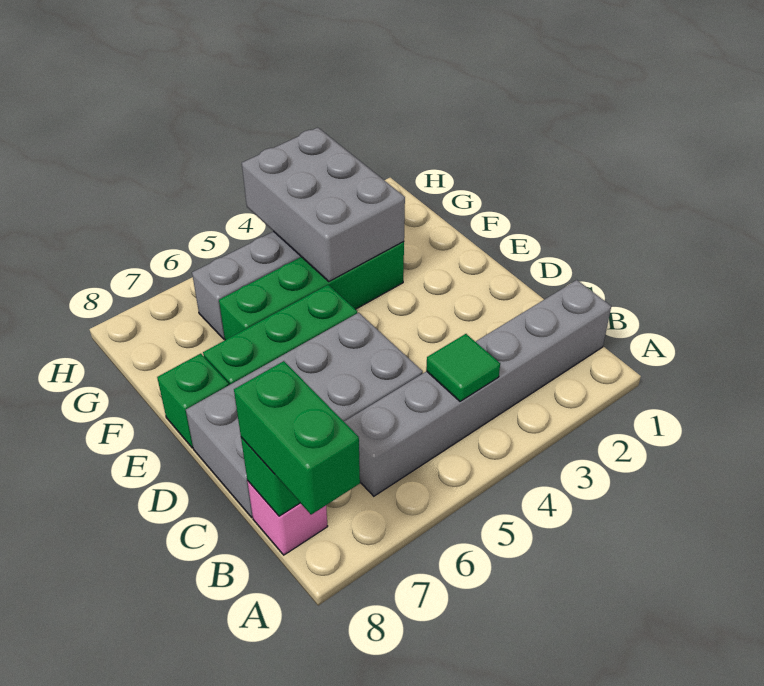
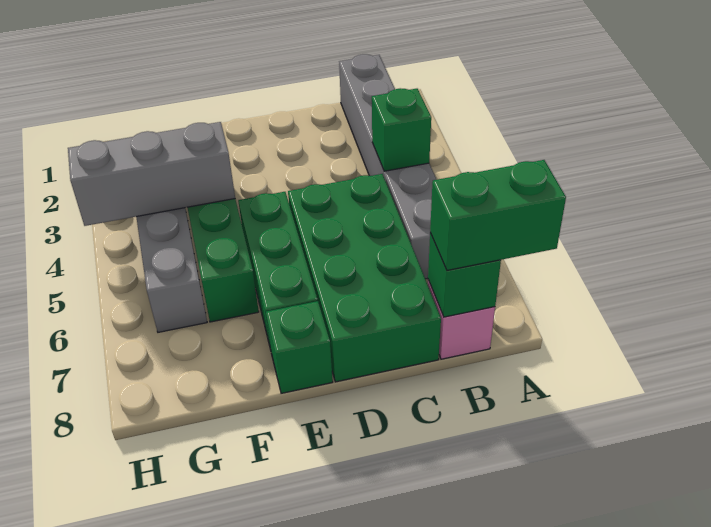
green tile B4 level 2 -> green brick B4 level 2
grey brick C5:D8 level 1 -> green brick C5:D8 level 1
grey brick F3:H4 level 2 -> grey brick F4:H4 level 2

